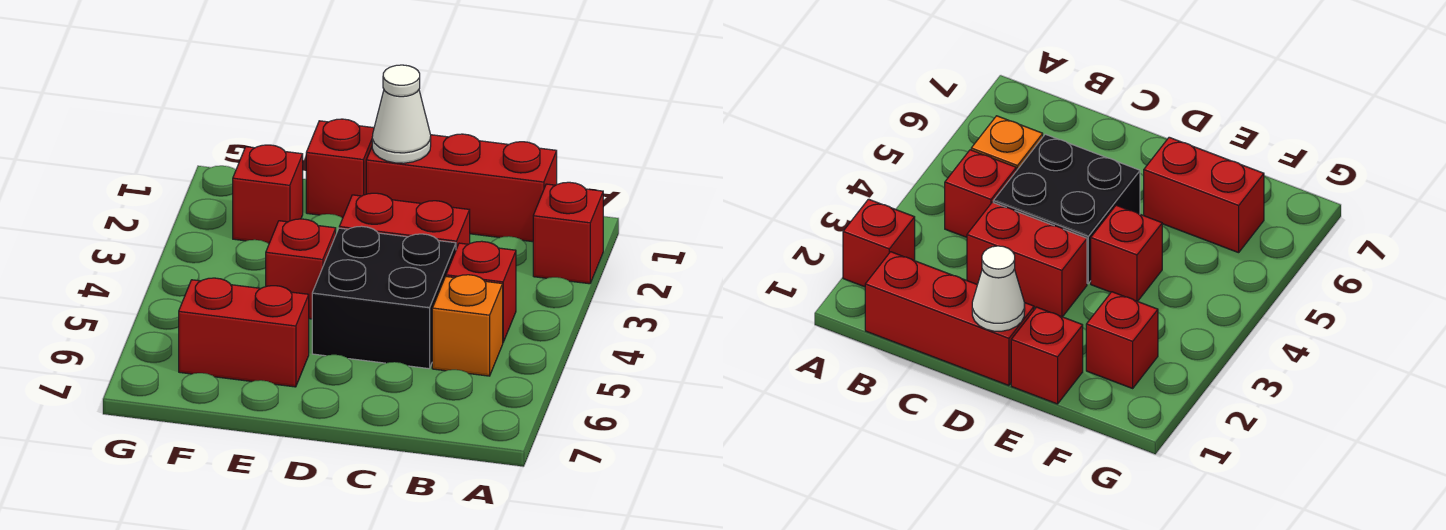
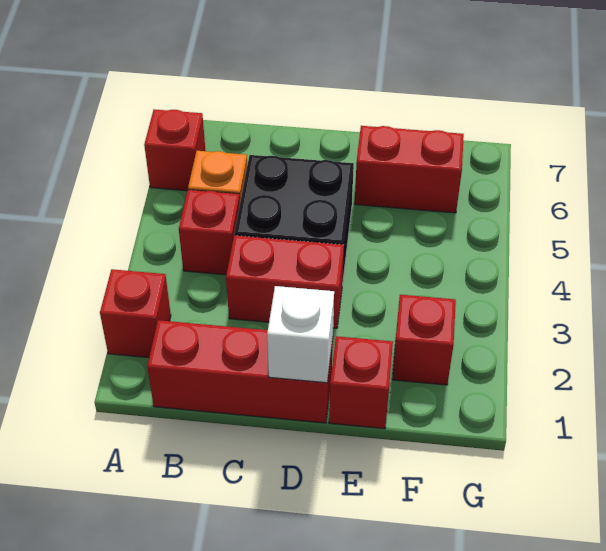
white cone D1 level 2 -> white brick D1 level 2
red brick E4 level 1 -> red brick A6 level 1

